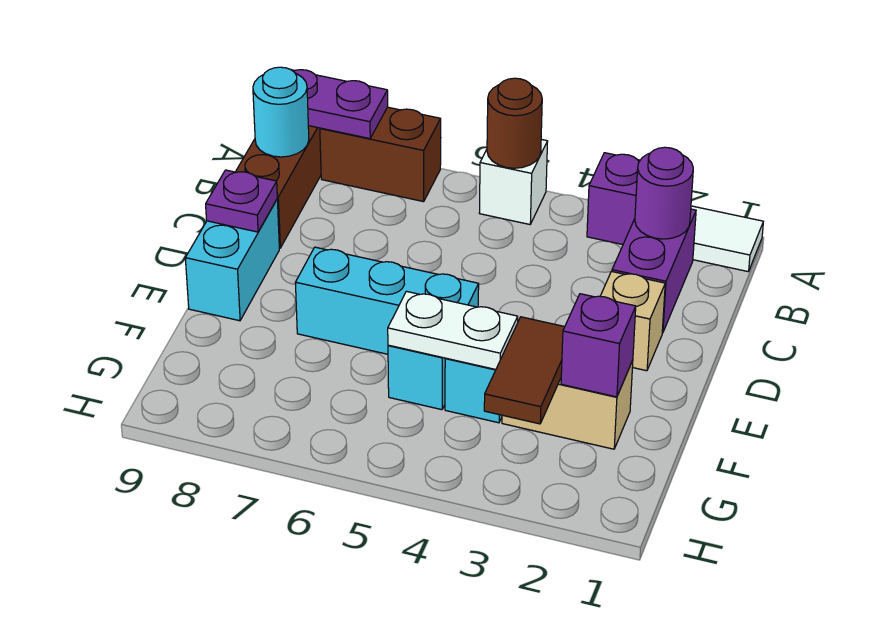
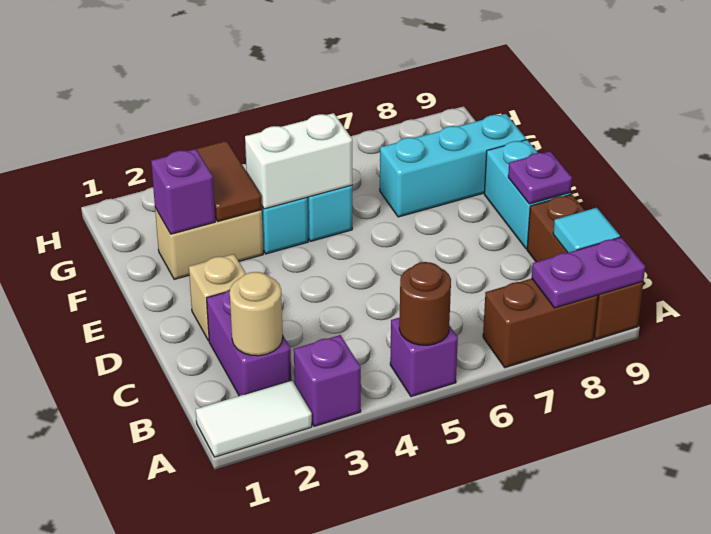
white brick A5 level 1 -> purple brick A5 level 1
purple round brick B2 level 2 -> tan round brick B2 level 2
cyan round brick B9 level 2 -> cyan tile B9 level 2
cyan brick E5:E7 level 1 -> cyan brick F7:F9 level 1
white plate F4:F5 level 2 -> white brick F4:F5 level 2

